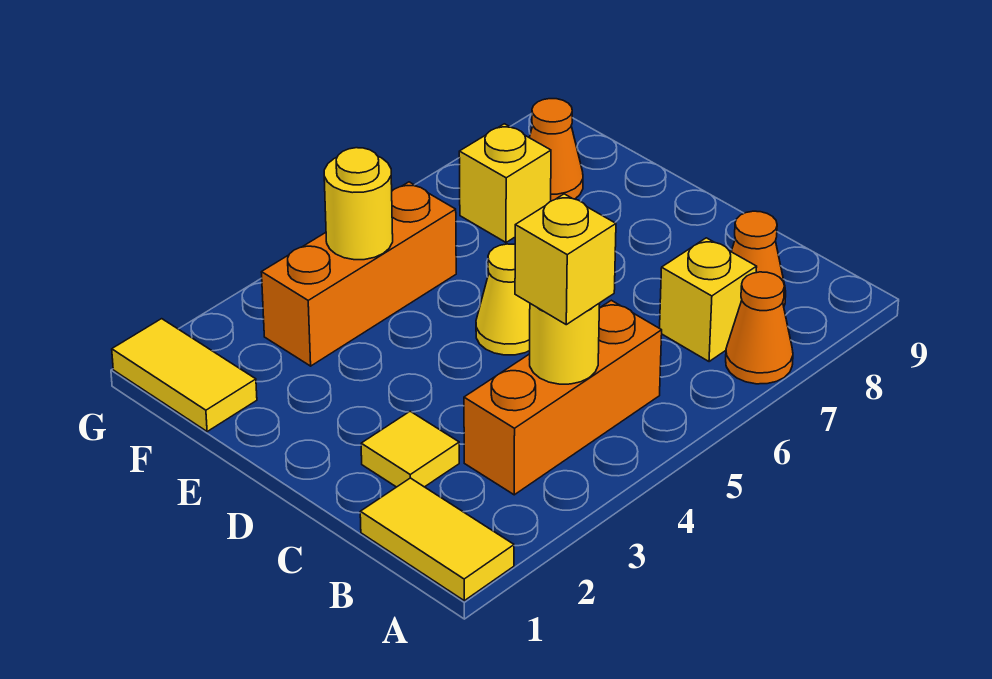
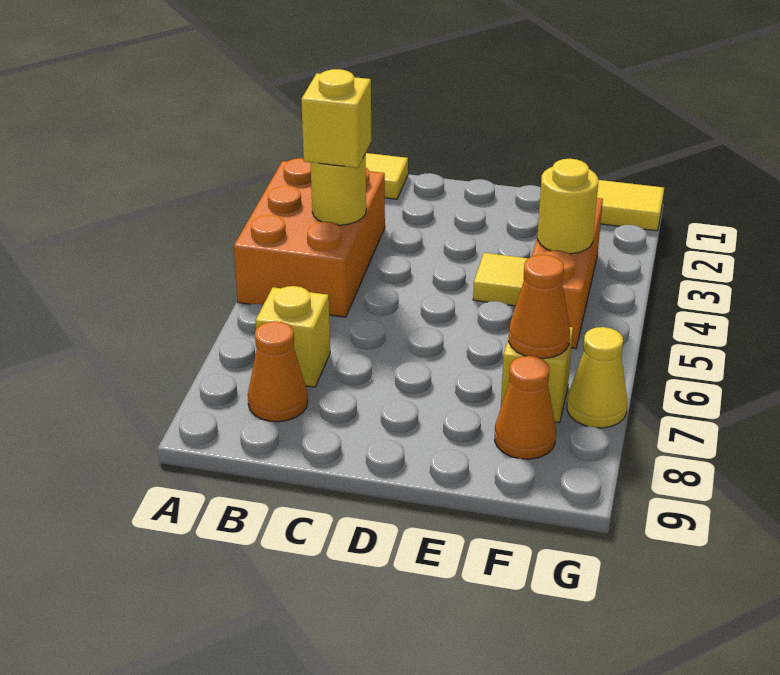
orange cone A7 level 1 -> orange cone F7 level 2
orange brick B3:B5 level 1 -> orange brick A3:B5 level 1
yellow tile C2 level 1 -> yellow tile E4 level 1
yellow cone D5 level 1 -> yellow cone G7 level 1

